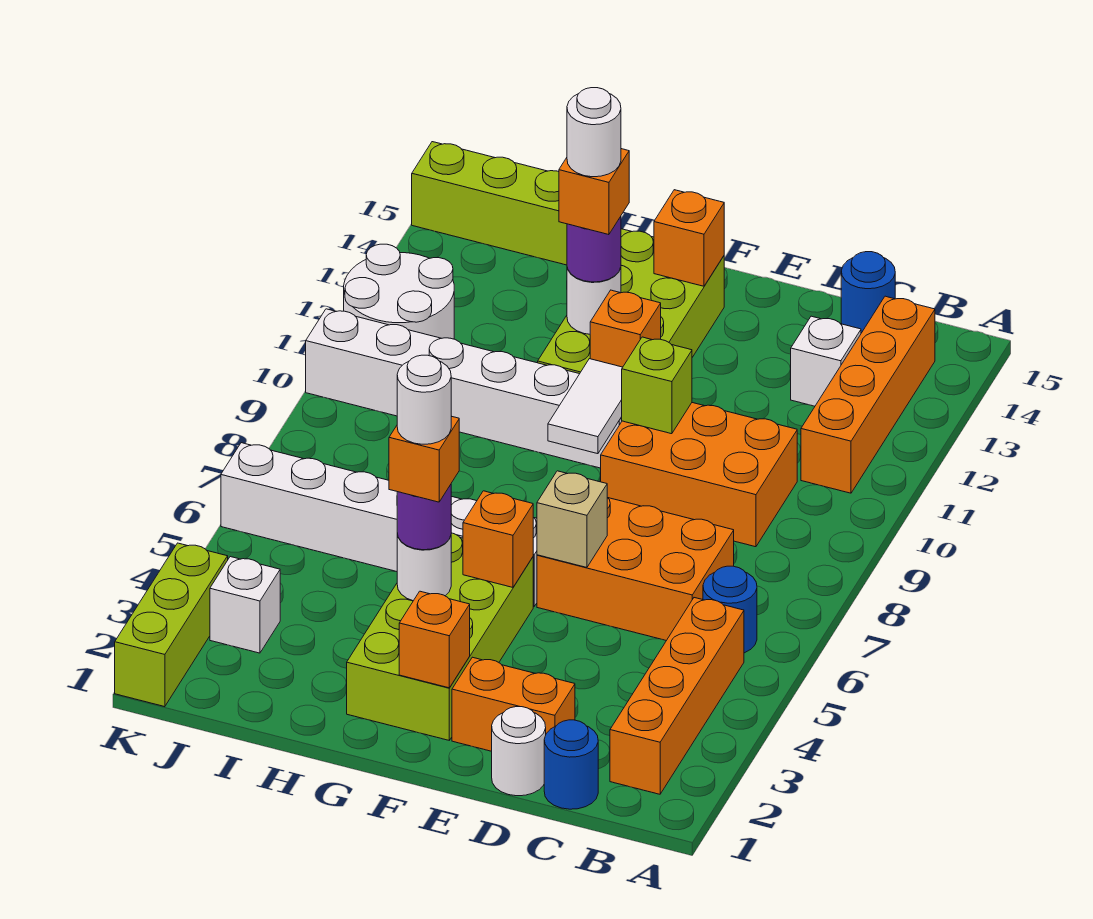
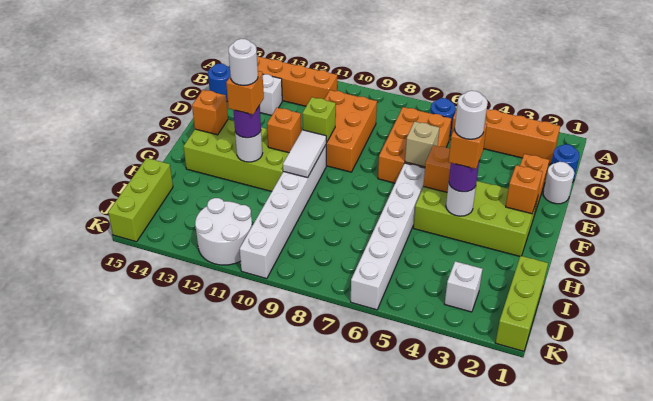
white tile F9:F10 level 2 -> white tile F10:G10 level 2
lime brick K1:K3 level 1 -> lime brick I1:K1 level 1

